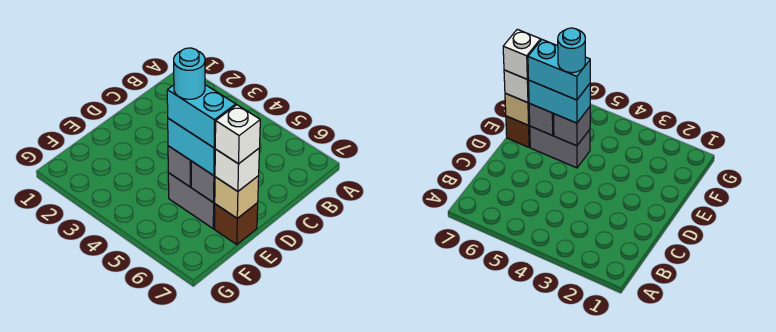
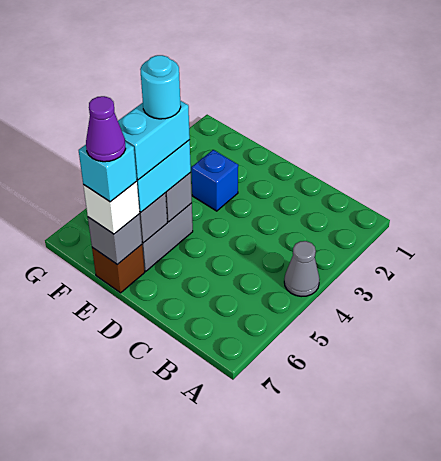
none -> grey cone A4 level 1
none -> blue brick E3 level 1
tan brick E7 level 2 -> grey brick E7 level 2
white brick E7 level 4 -> cyan brick E7 level 4
none -> purple cone E7 level 5

